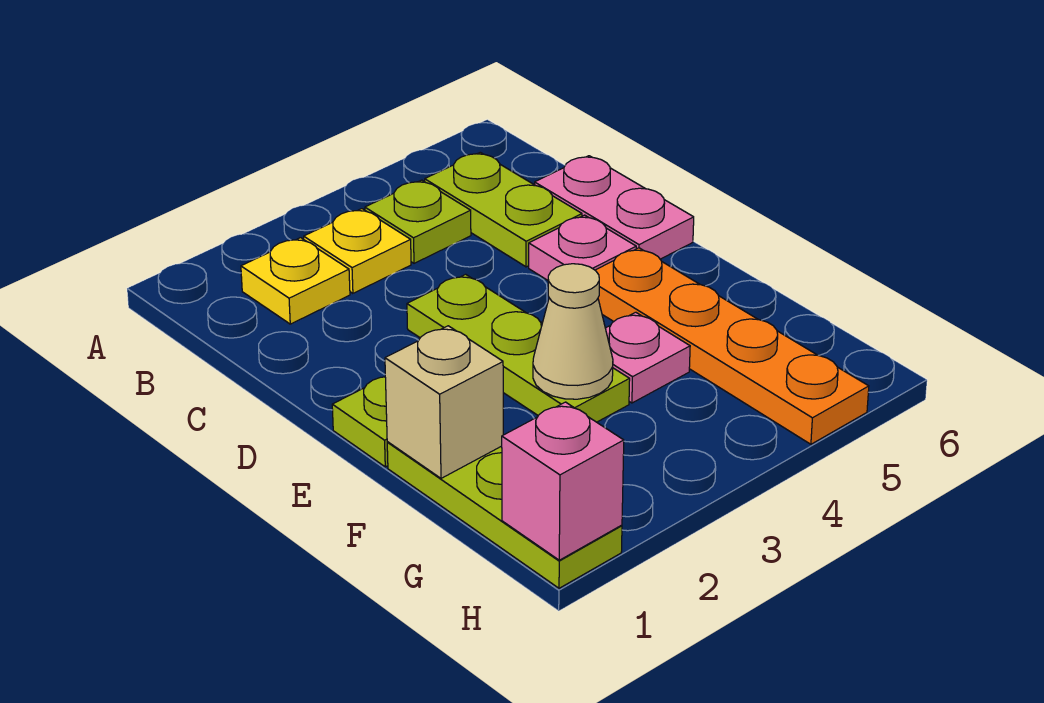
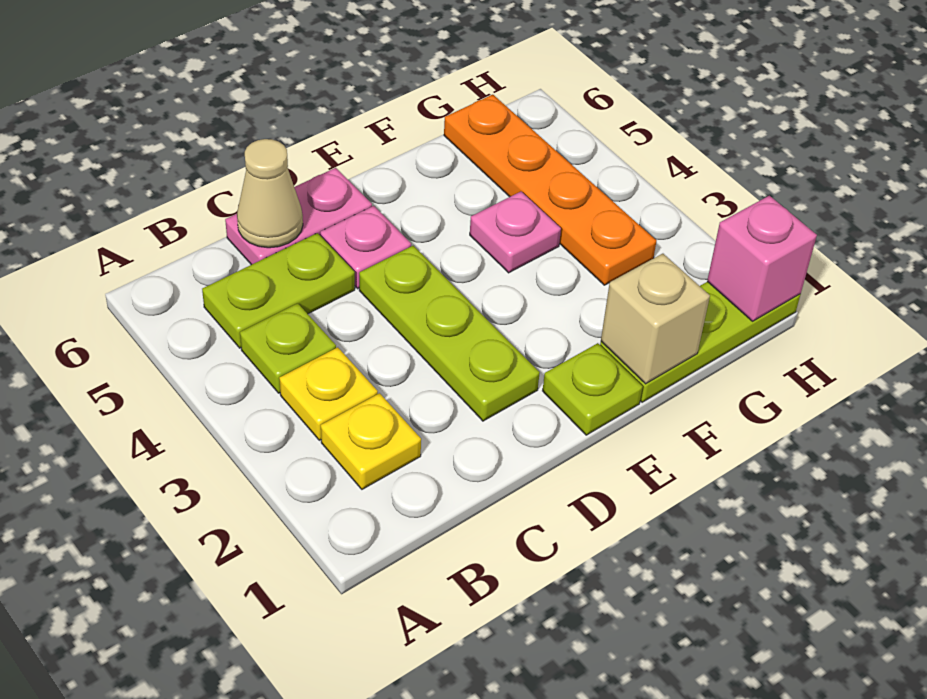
lime plate D3:F3 level 1 -> lime plate D2:D4 level 1
orange plate E5:H5 level 1 -> orange plate G3:G6 level 1
tan cone F3 level 2 -> tan cone C6 level 2

